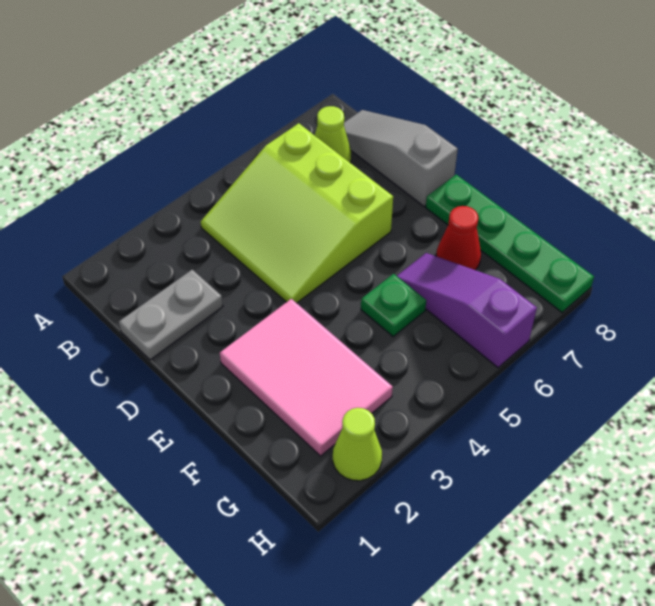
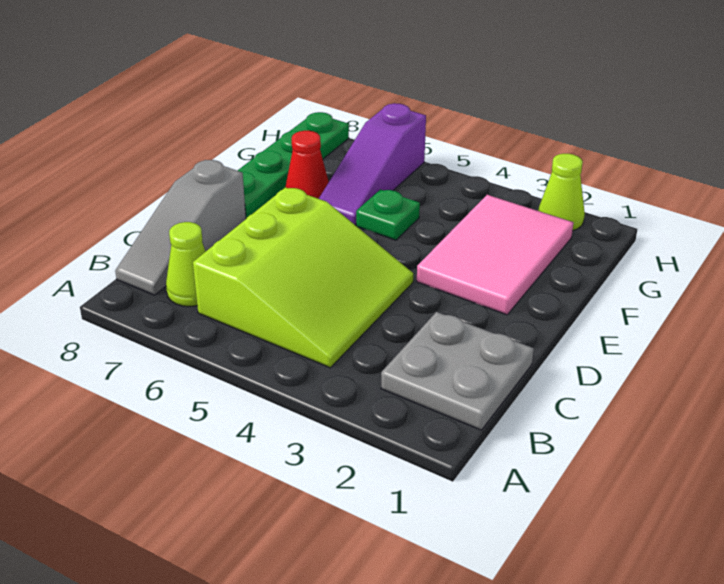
grey plate C1:C2 level 1 -> grey plate B1:C2 level 1

